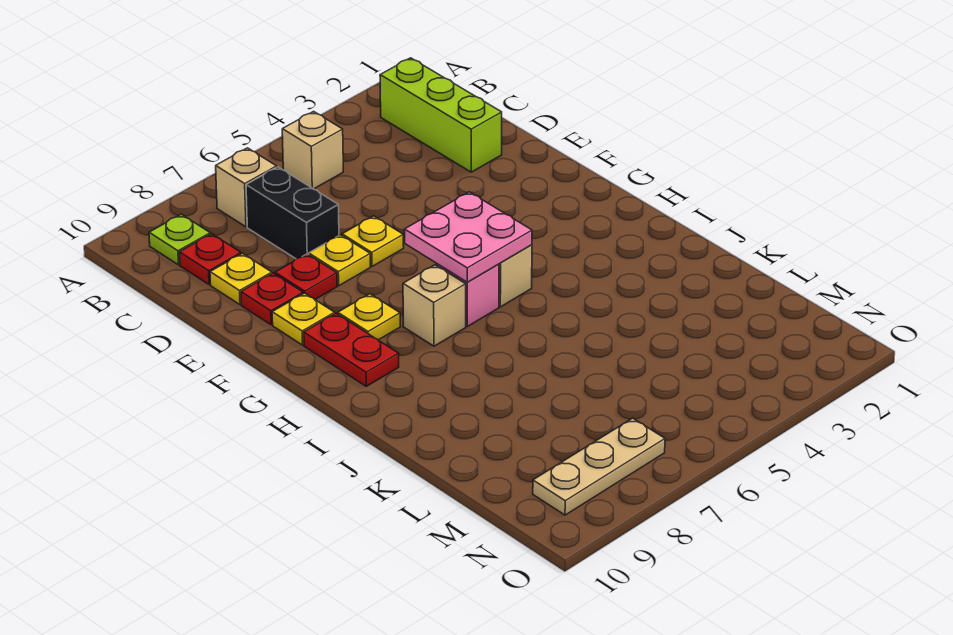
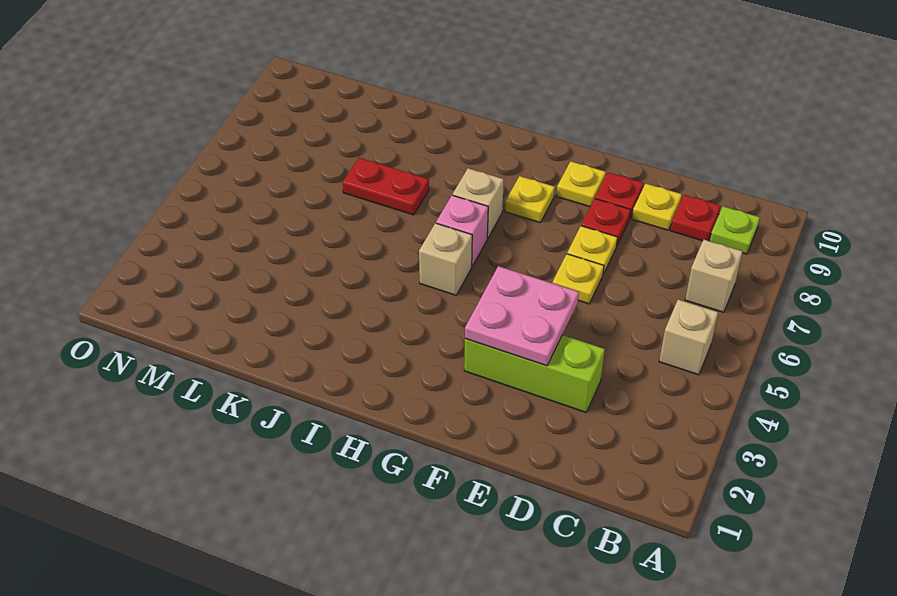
lime brick B2:D2 level 1 -> lime brick D3:F3 level 1
black brick C7:D7 level 1 -> none
pink plate G5:H6 level 2 -> pink plate E3:F4 level 2
red plate G9:H9 level 1 -> red plate J7:K7 level 1
tan plate N7:N9 level 1 -> none

